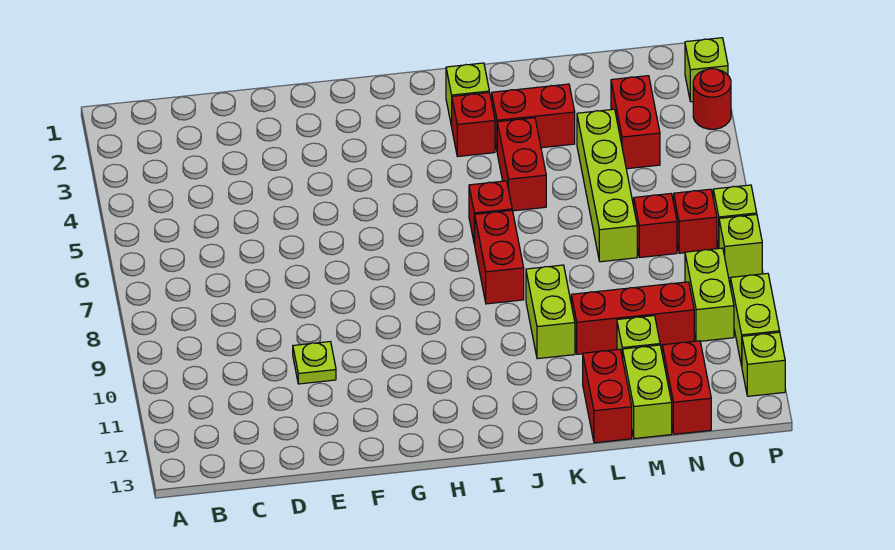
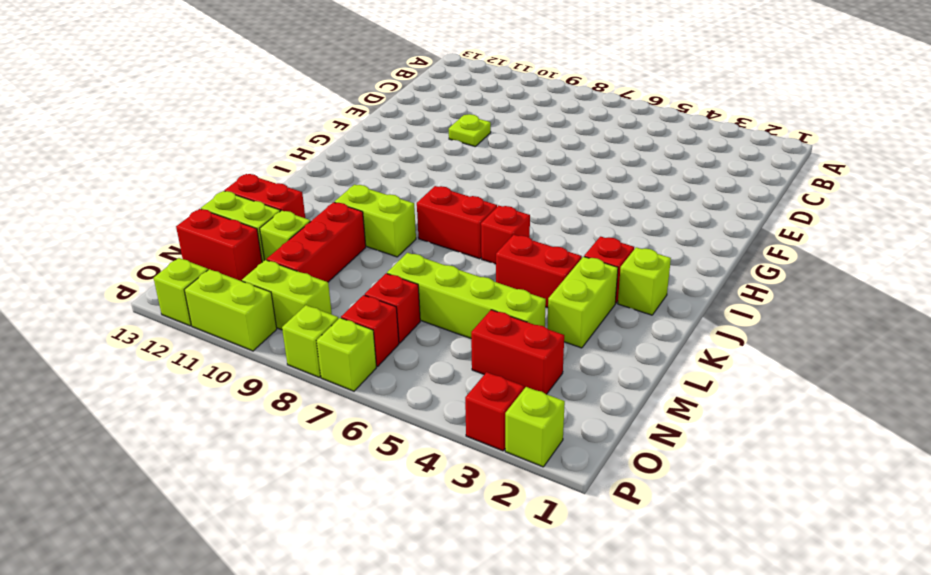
red brick K3:L3 level 1 -> lime brick K3:L3 level 1
red round brick P3 level 1 -> red brick P3 level 1

